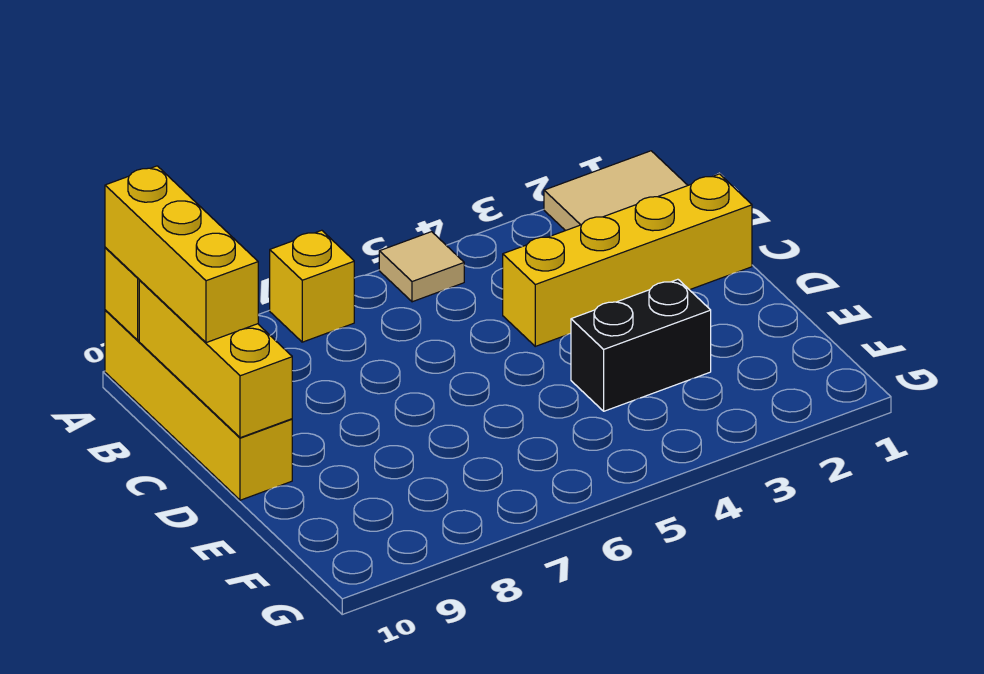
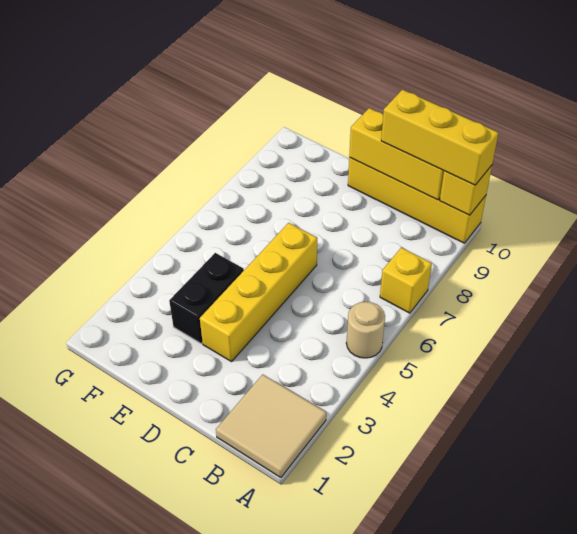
tan tile A5 level 1 -> tan round brick A5 level 1
yellow brick C1:C4 level 1 -> yellow brick D3:D6 level 1

